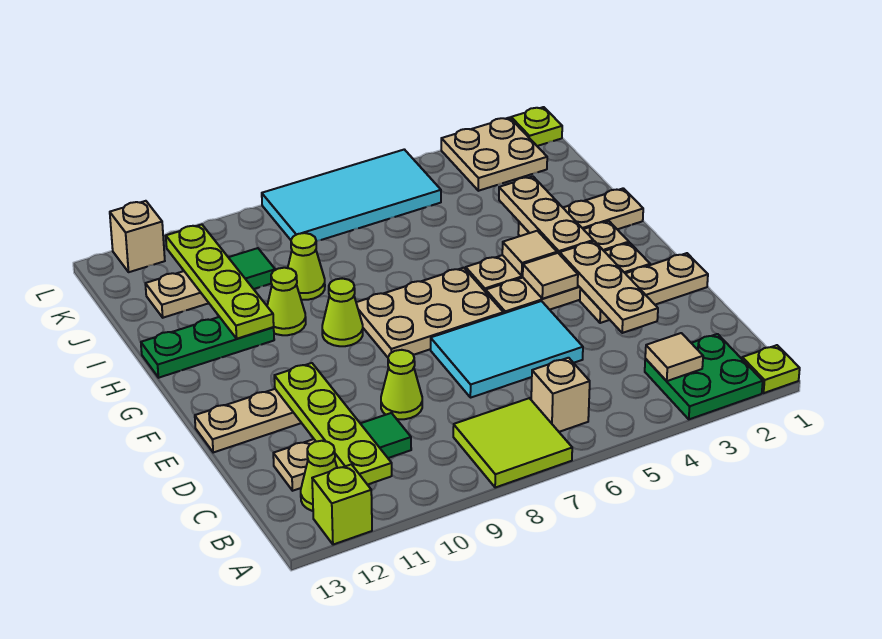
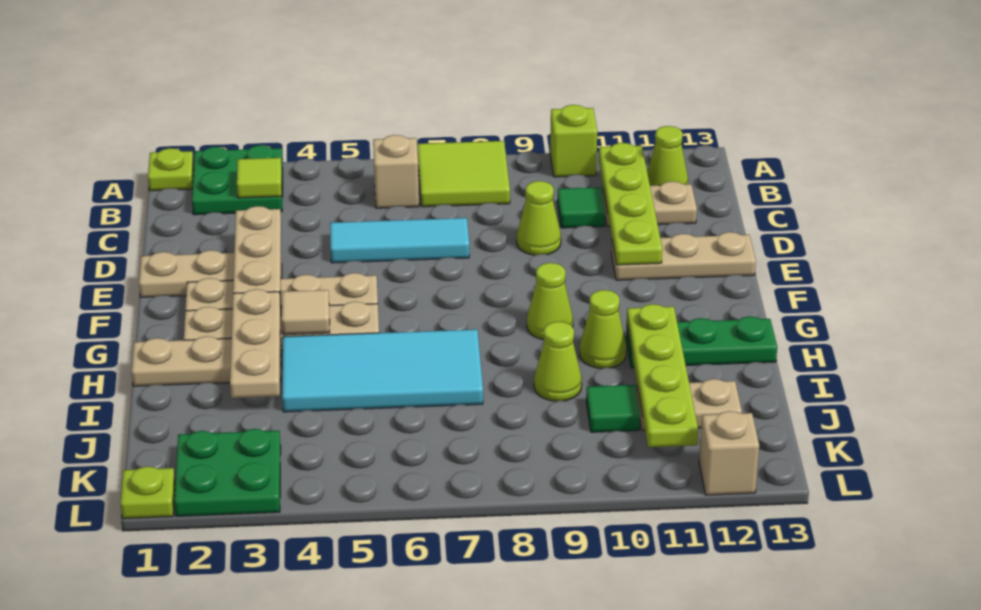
lime brick A12 level 1 -> lime brick A10 level 1
tan tile B3 level 2 -> lime tile B3 level 2
cyan tile D5:E7 level 1 -> cyan tile D5:D7 level 1
tan tile F4 level 2 -> none
tan plate F6:G8 level 1 -> none
tan plate K2:L3 level 1 -> green plate K2:L3 level 1
cyan tile K5:L8 level 1 -> cyan tile H4:I7 level 1

